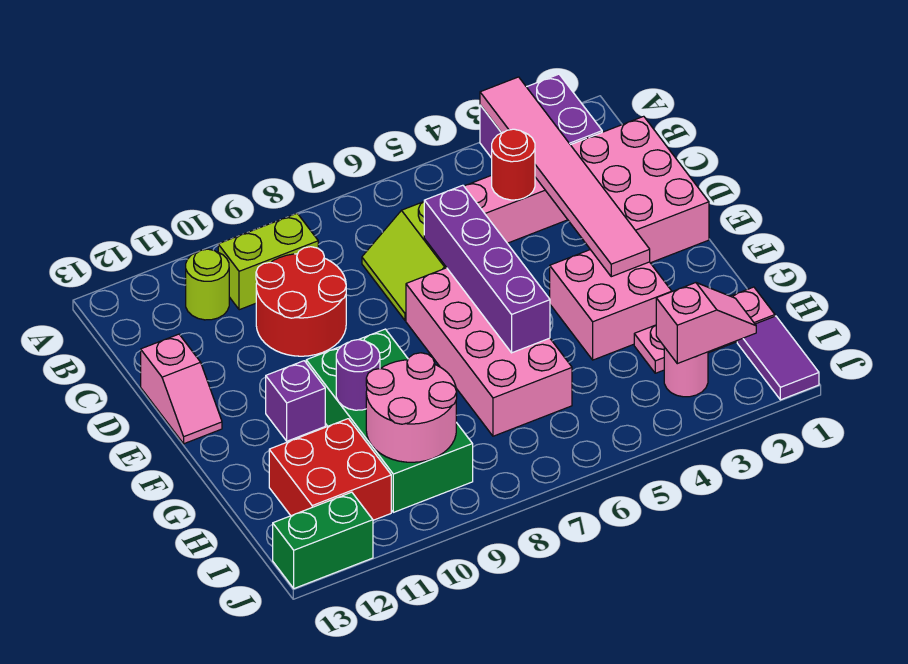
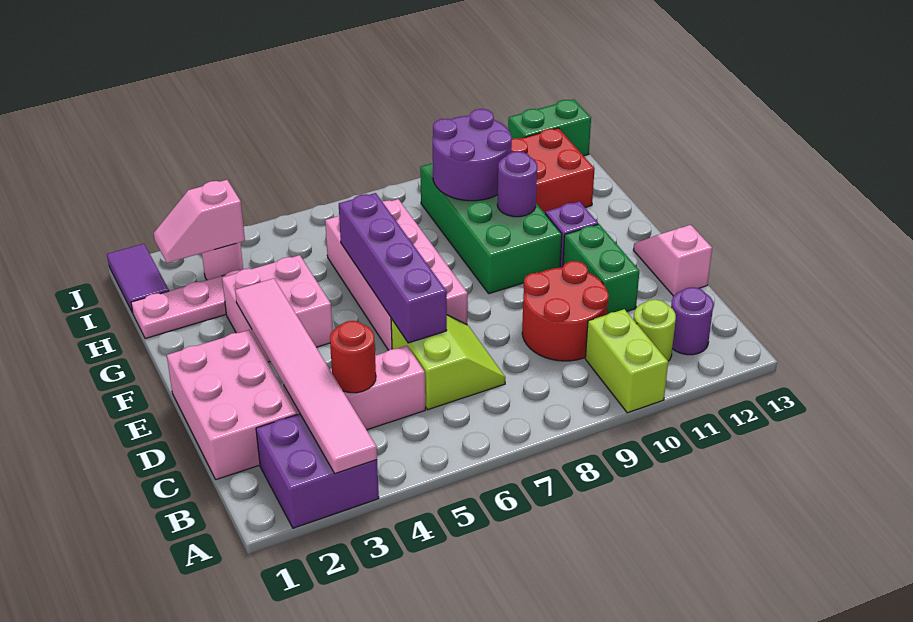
lime brick B9:B10 level 1 -> lime brick A10:B10 level 1
none -> purple round brick B12 level 1
none -> green brick D11:E11 level 1
pink round brick H9:I10 level 2 -> purple round brick H9:I10 level 2

